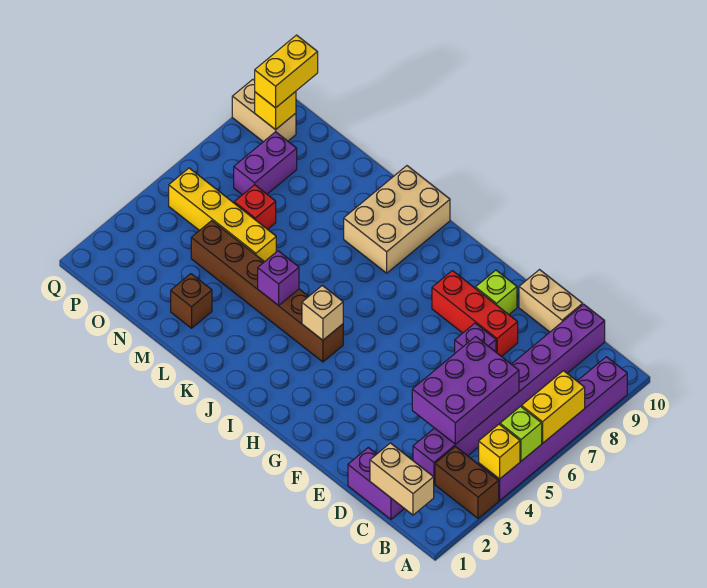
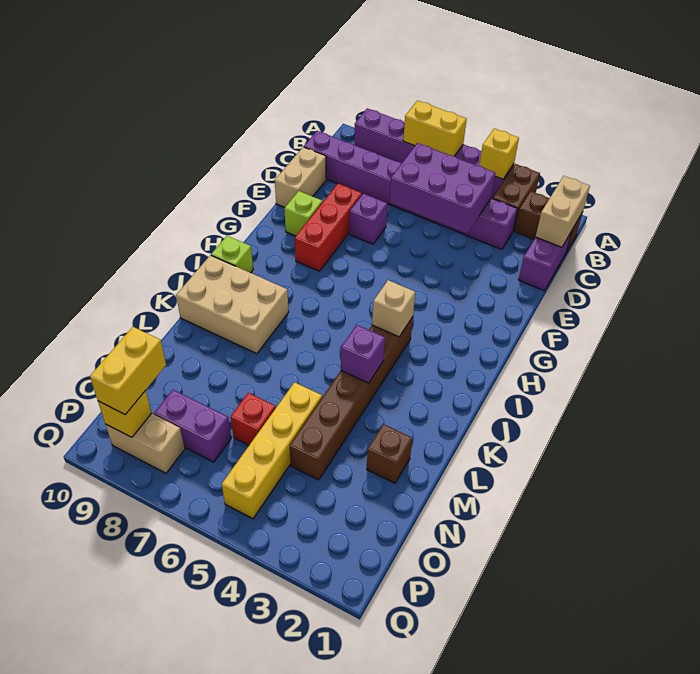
lime brick A5 level 2 -> lime brick I10 level 1
none -> brown brick B1:B2 level 1
tan brick P9:Q9 level 1 -> tan brick P8:P9 level 1
yellow brick P9:P10 level 3 -> yellow brick O9:P9 level 3

